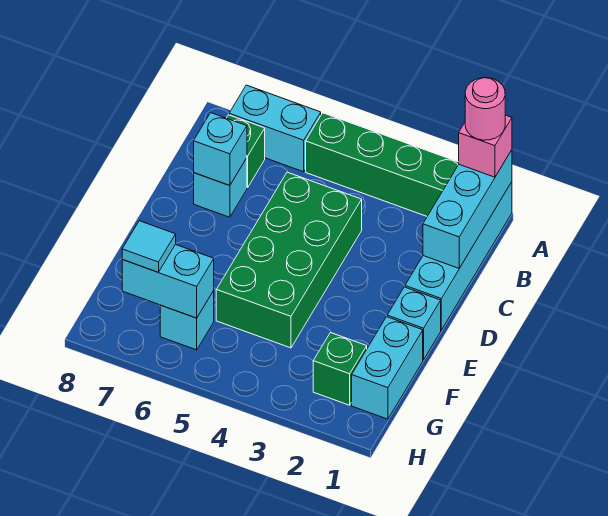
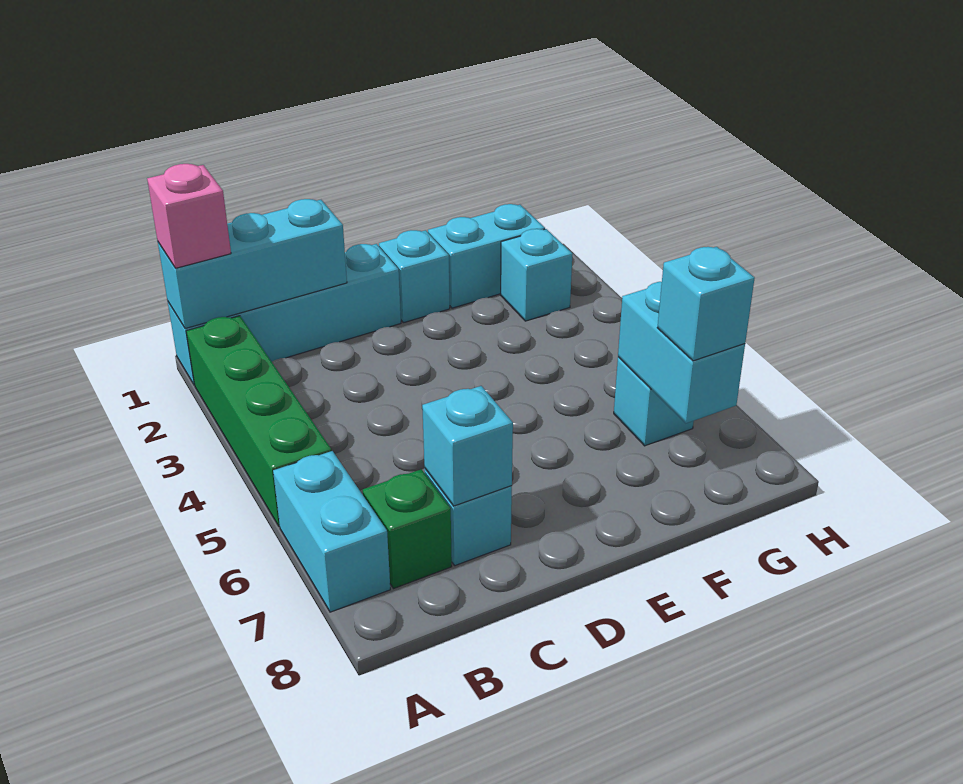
pink round brick A1 level 4 -> none
green brick C4:F5 level 1 -> none
green brick G2 level 1 -> cyan brick G2 level 1
cyan tile G7 level 3 -> cyan brick G7 level 3

